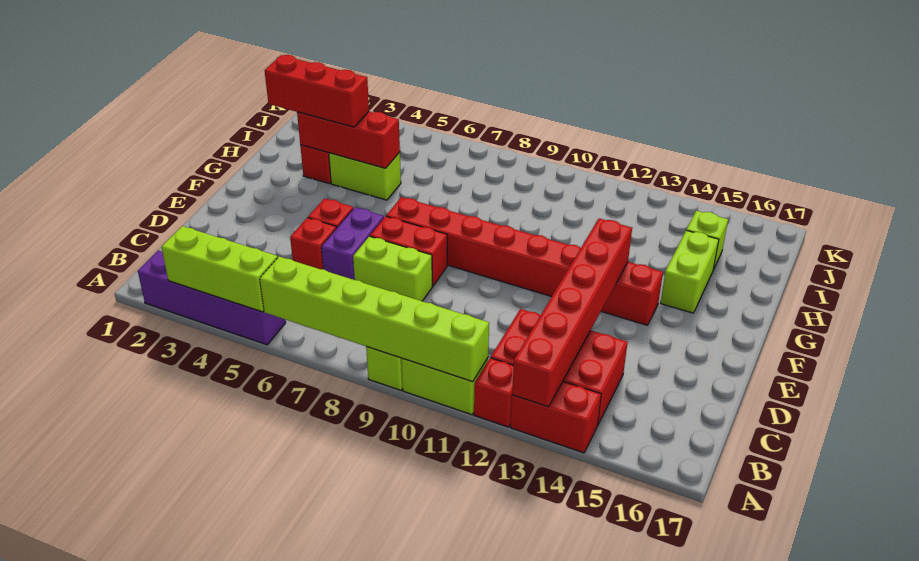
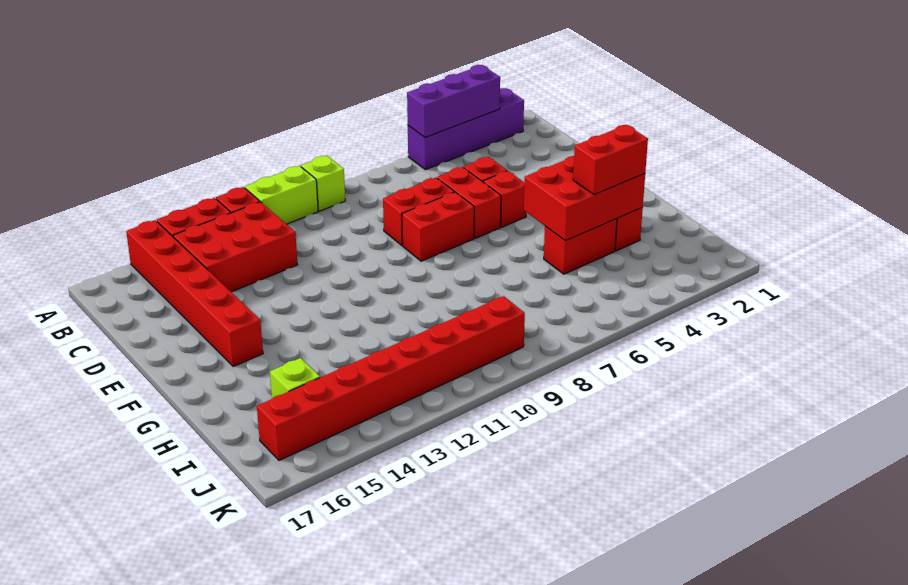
lime brick A3:A5 level 2 -> purple brick A3:A5 level 2
lime brick A6:A11 level 2 -> none
red brick A13:F13 level 2 -> red brick A15:F15 level 1
purple brick D6:E6 level 1 -> red brick D6:E6 level 1
lime brick D7:D8 level 1 -> red brick D7:D8 level 1
red brick F7:F14 level 1 -> red brick J9:J16 level 1
lime brick G15:H15 level 1 -> none
red brick H2:H4 level 3 -> red brick H3:H4 level 3
red brick H3:H5 level 2 -> red brick G3:H5 level 2
lime brick H4:H5 level 1 -> red brick H4:H5 level 1

